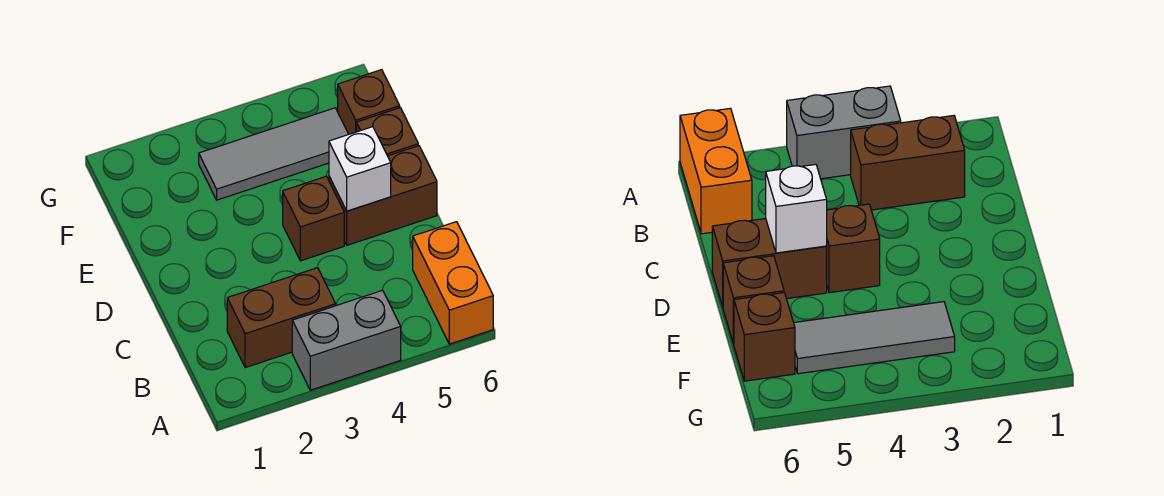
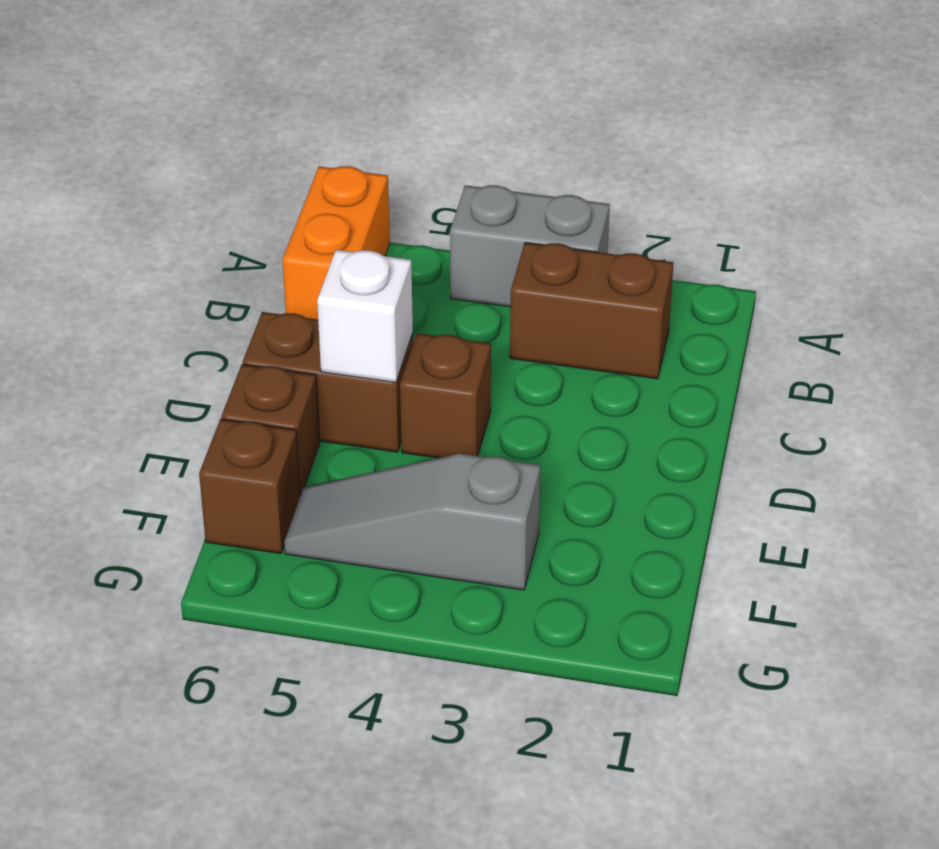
grey tile F3:F5 level 1 -> grey slope F3:F5 level 1 top 3

